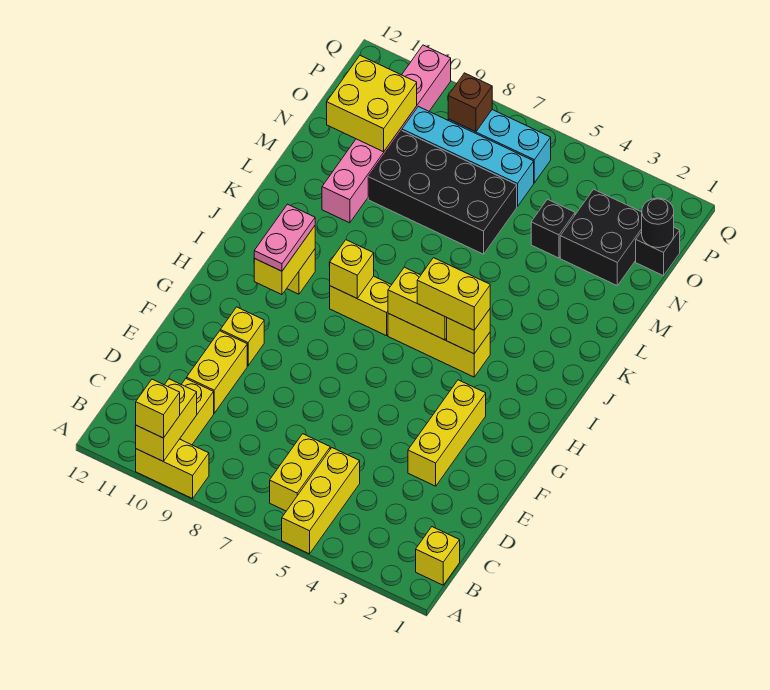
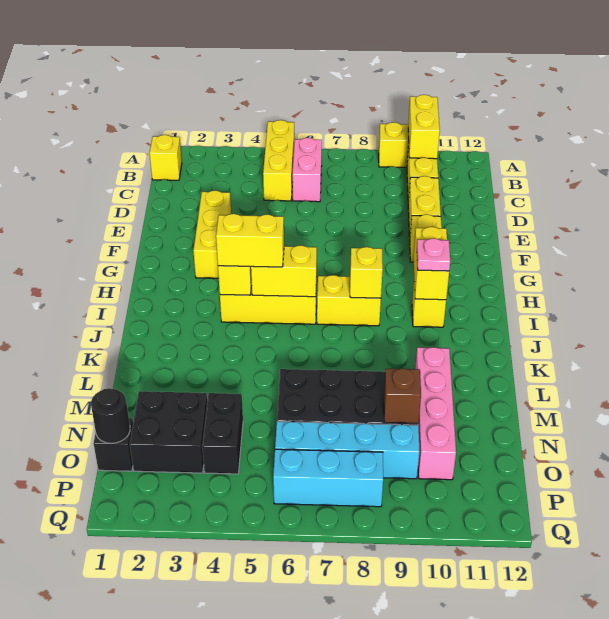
yellow brick A10 level 3 -> none
yellow brick B6:C6 level 1 -> pink brick B6:C6 level 1
pink plate H10:I10 level 3 -> pink plate I10 level 3
pink brick L10:Q10 level 1 -> pink brick L10:O10 level 1
black brick N4 level 1 -> black brick N4:O4 level 1
yellow brick N10:O11 level 2 -> none
brown brick P8 level 2 -> brown brick N9 level 2

